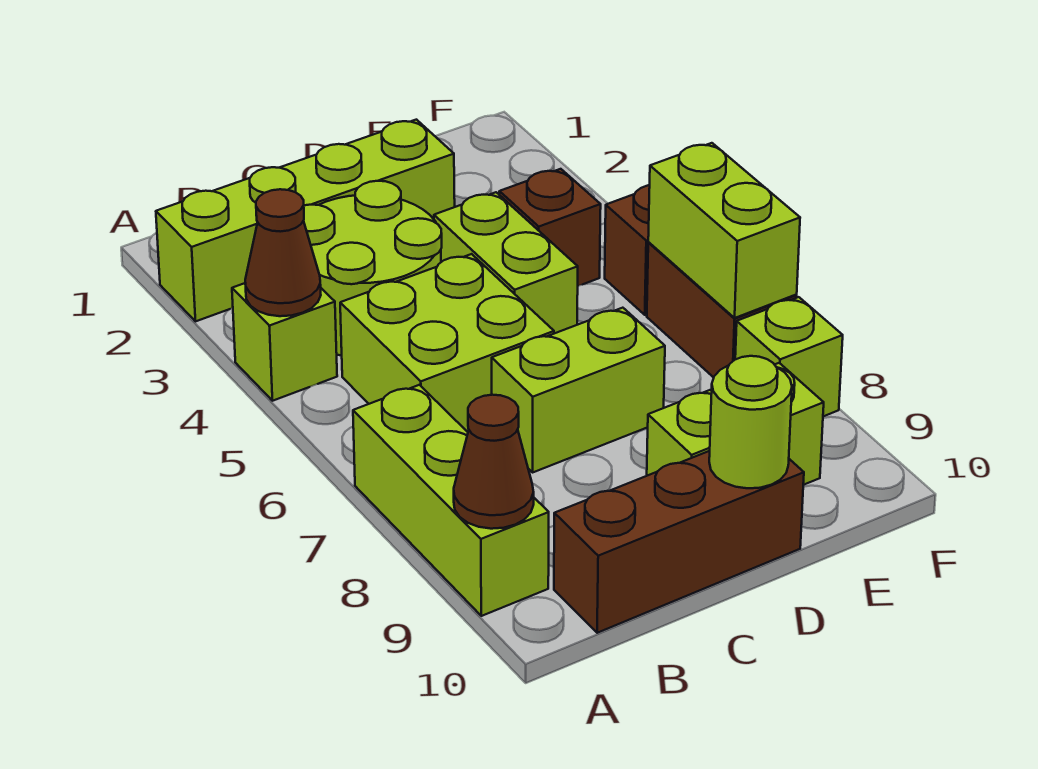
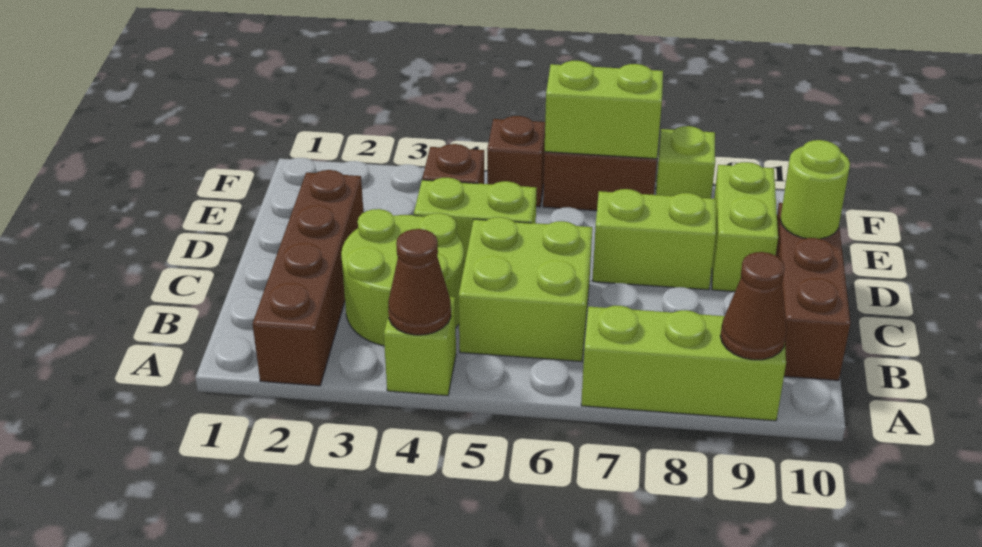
lime brick A2:D2 level 1 -> brown brick A2:D2 level 1
lime brick C7:D7 level 1 -> lime brick D7:D8 level 1

